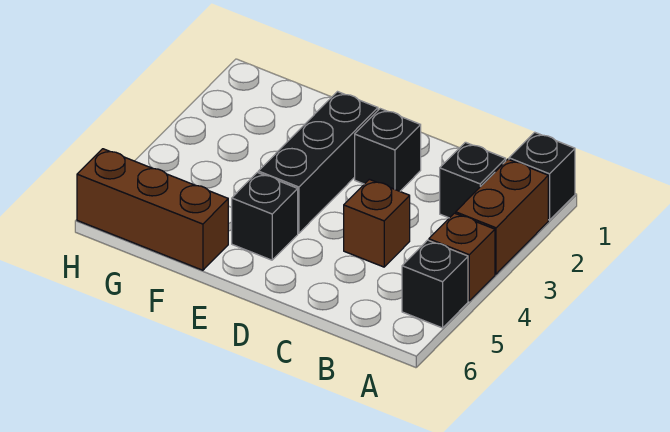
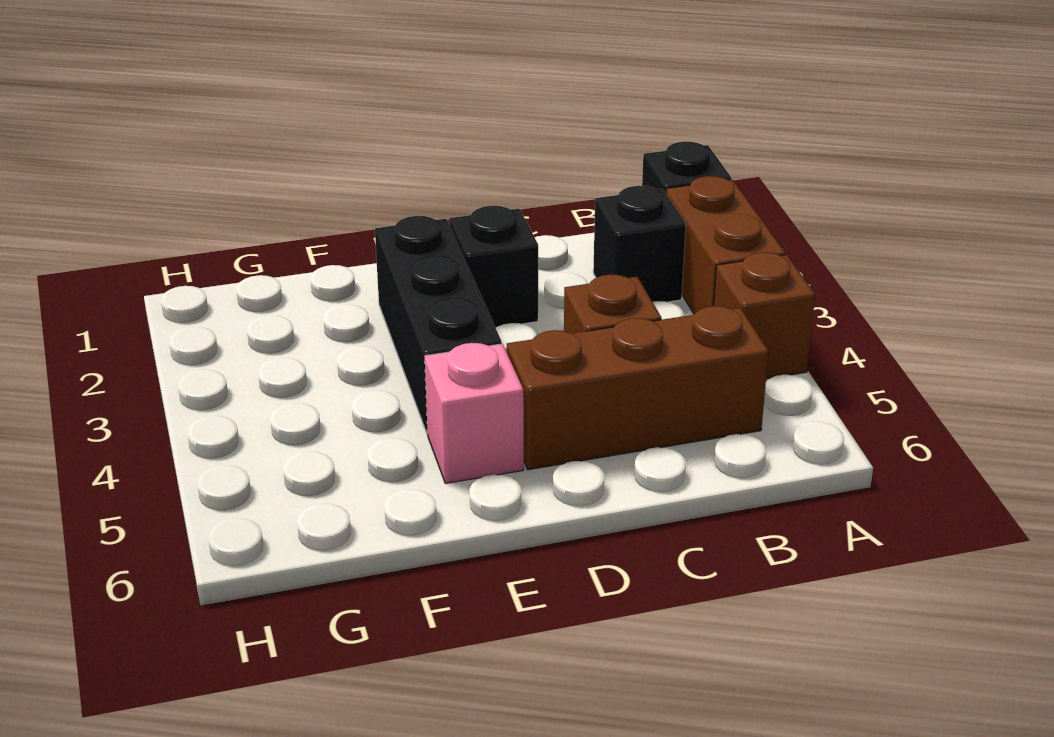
black brick A5 level 1 -> none
black brick E5 level 1 -> pink brick E5 level 1
brown brick F6:H6 level 1 -> brown brick B5:D5 level 1

